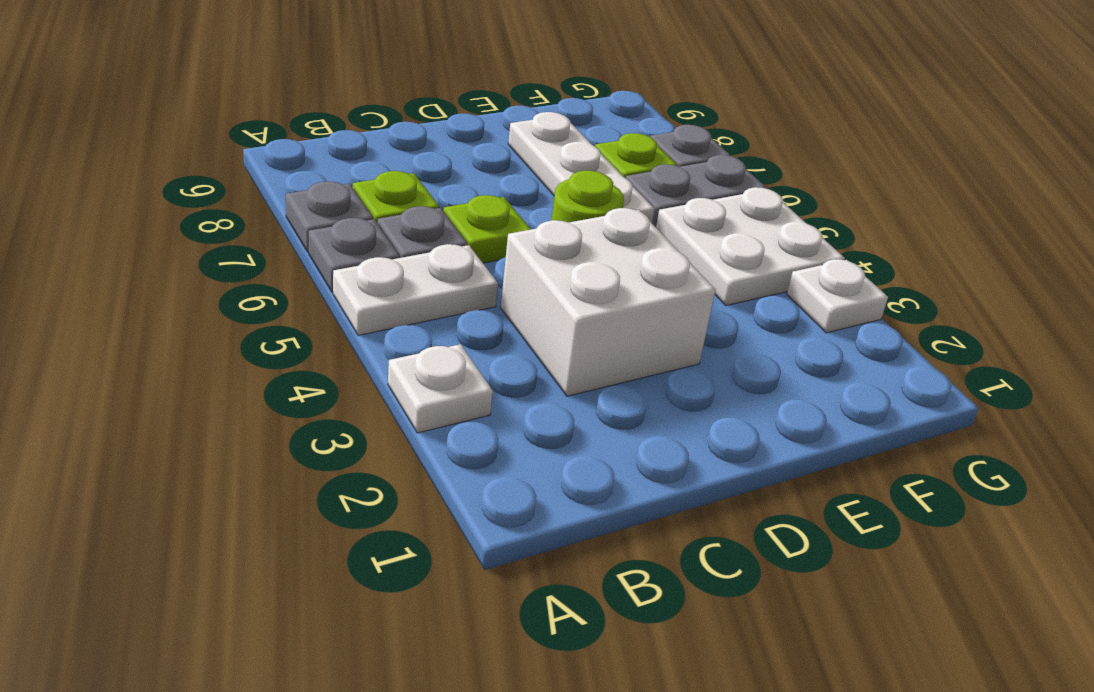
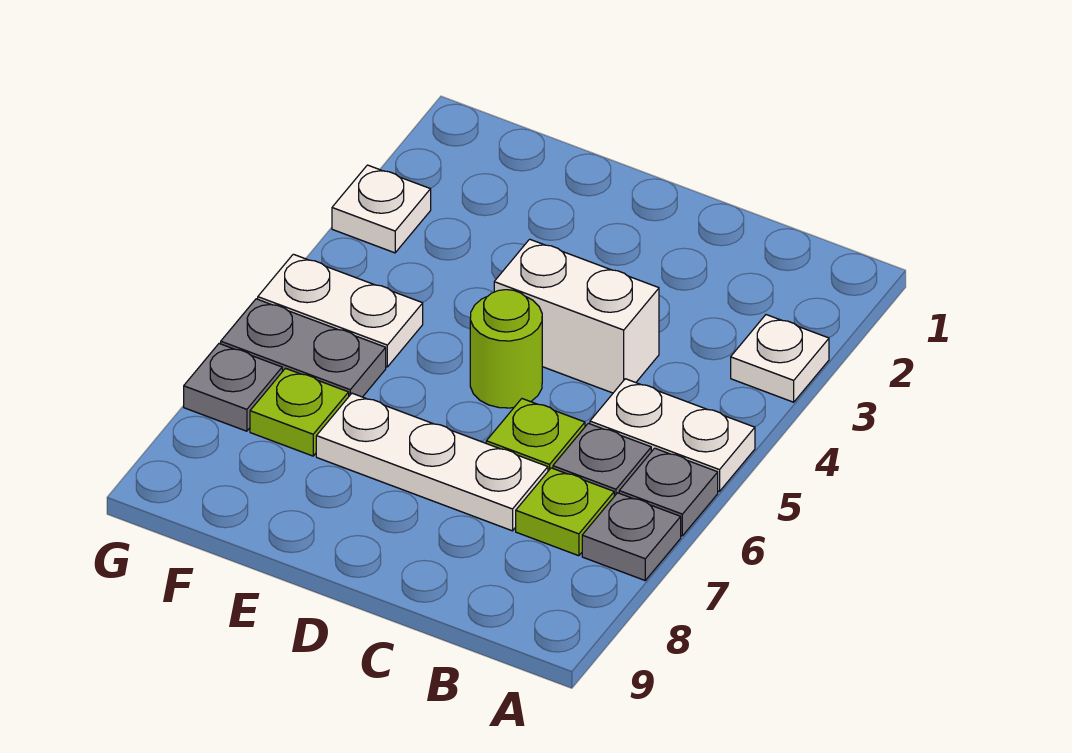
white brick C3:D4 level 1 -> white brick C4:D4 level 1
white plate E6:E8 level 1 -> white plate C7:E7 level 1
white plate F4:G5 level 1 -> white plate F5:G5 level 1

